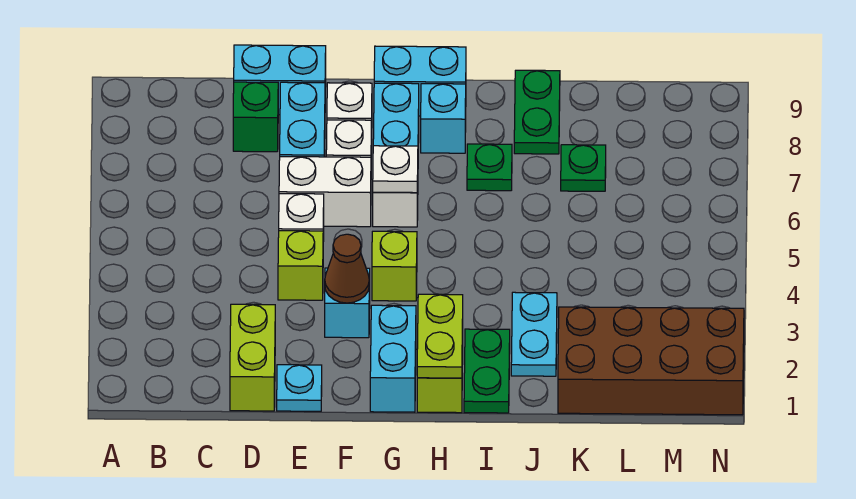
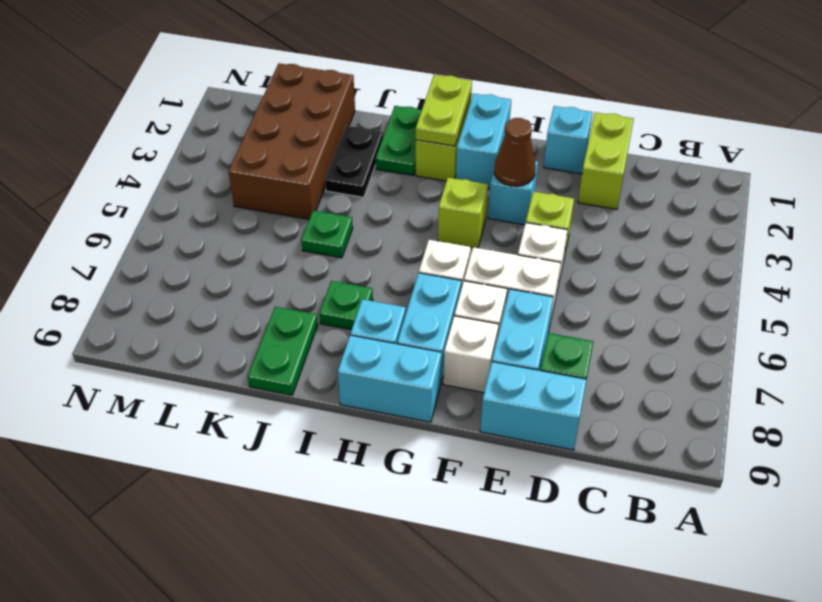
cyan plate E1 level 1 -> cyan brick E1 level 1
white plate G6 level 2 -> none
cyan plate J2:J3 level 1 -> black plate J2:J3 level 1
brown brick K1:N2 level 1 -> brown brick K1:L4 level 1
green plate K7 level 1 -> green plate J5 level 1

